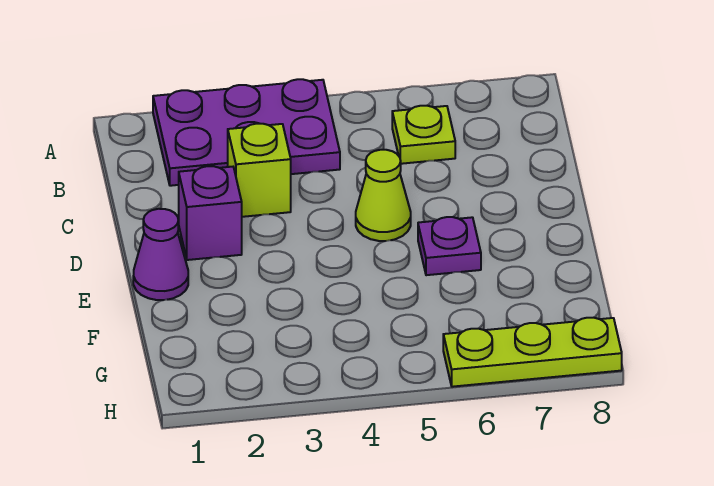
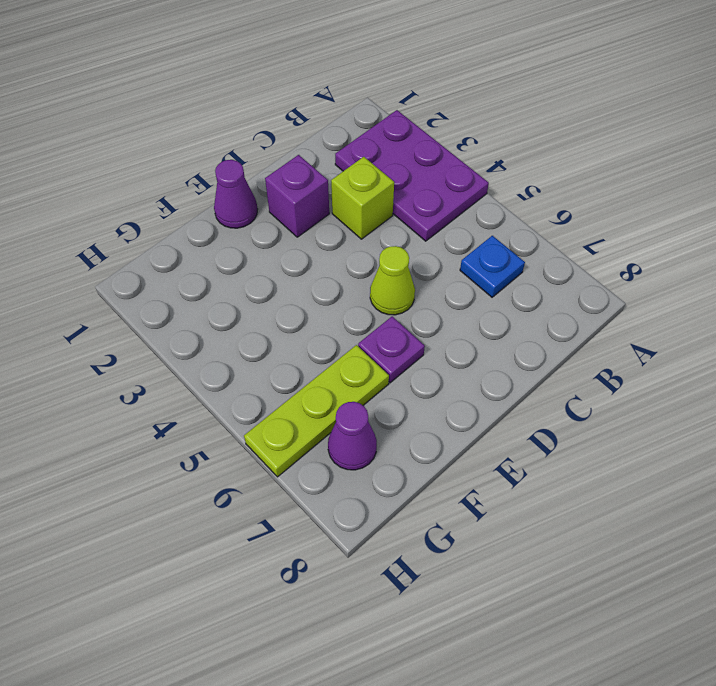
lime plate B6 level 1 -> blue plate B6 level 1
none -> purple cone G7 level 1
lime plate H6:H8 level 1 -> lime plate F6:H6 level 1

